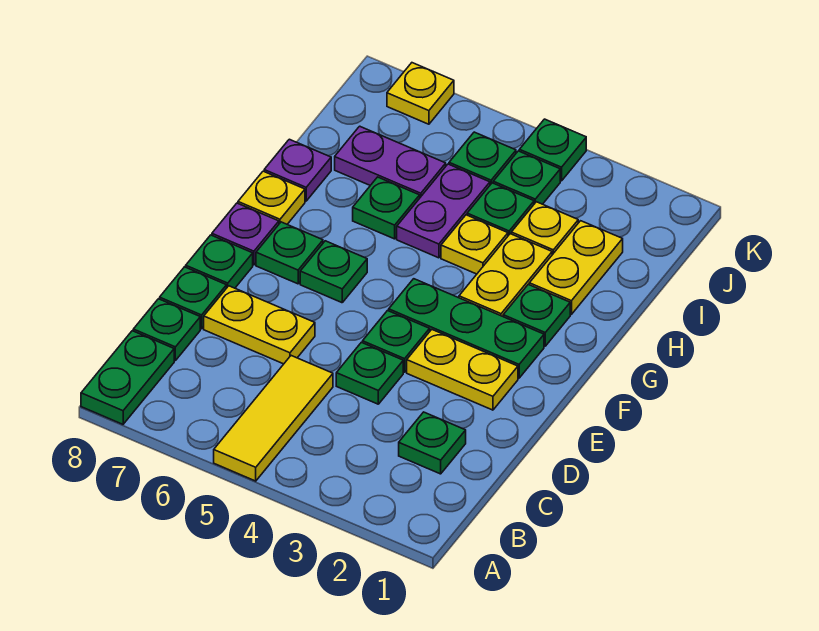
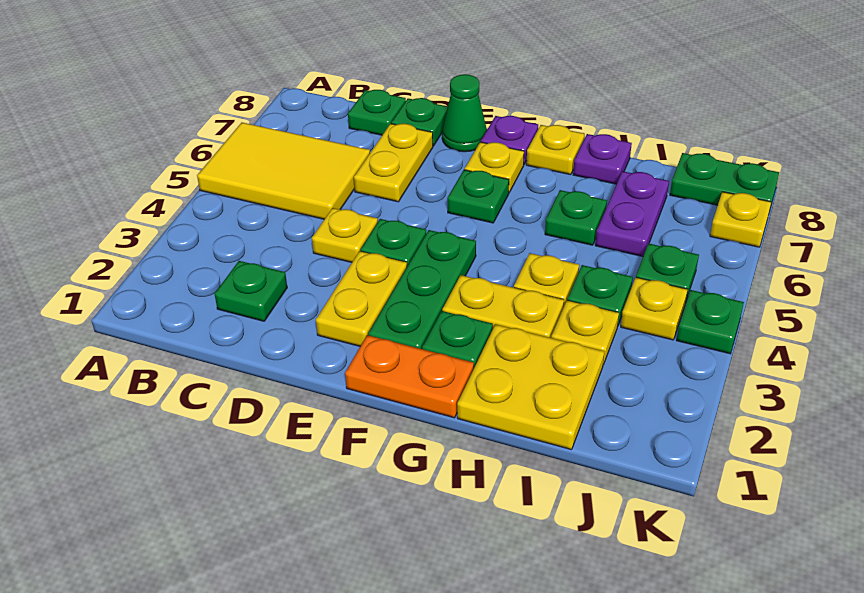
yellow tile A5:C5 level 1 -> yellow tile A5:C6 level 1
green plate A8:B8 level 1 -> green plate J8:K8 level 1
green plate D4 level 1 -> yellow plate D4 level 1
green plate E8 level 1 -> green cone E8 level 1
none -> orange plate F1:G1 level 1
green plate F7 level 1 -> yellow plate F7 level 1
yellow plate H2:I2 level 1 -> yellow plate H1:I2 level 1
purple plate H5:I5 level 1 -> none
green plate J4 level 1 -> yellow plate J4 level 1

